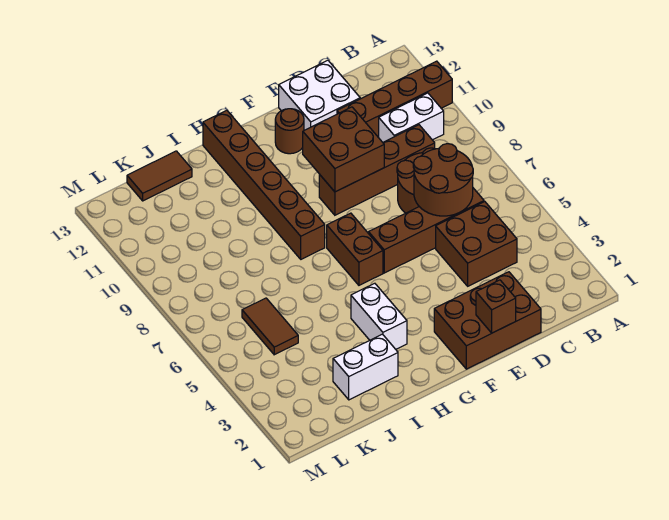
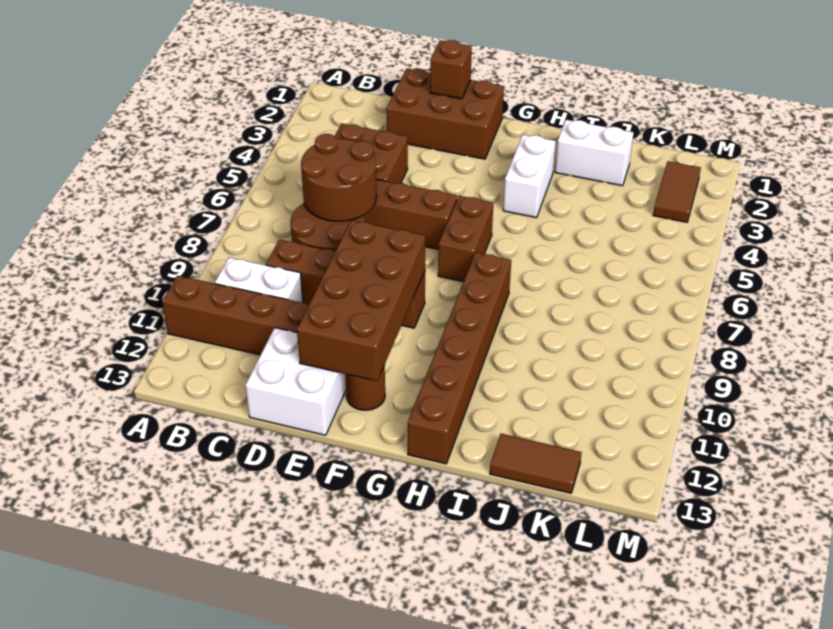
brown brick E9:F10 level 2 -> brown brick E9:F12 level 2
brown tile K5:K6 level 1 -> brown tile L2:L3 level 1

